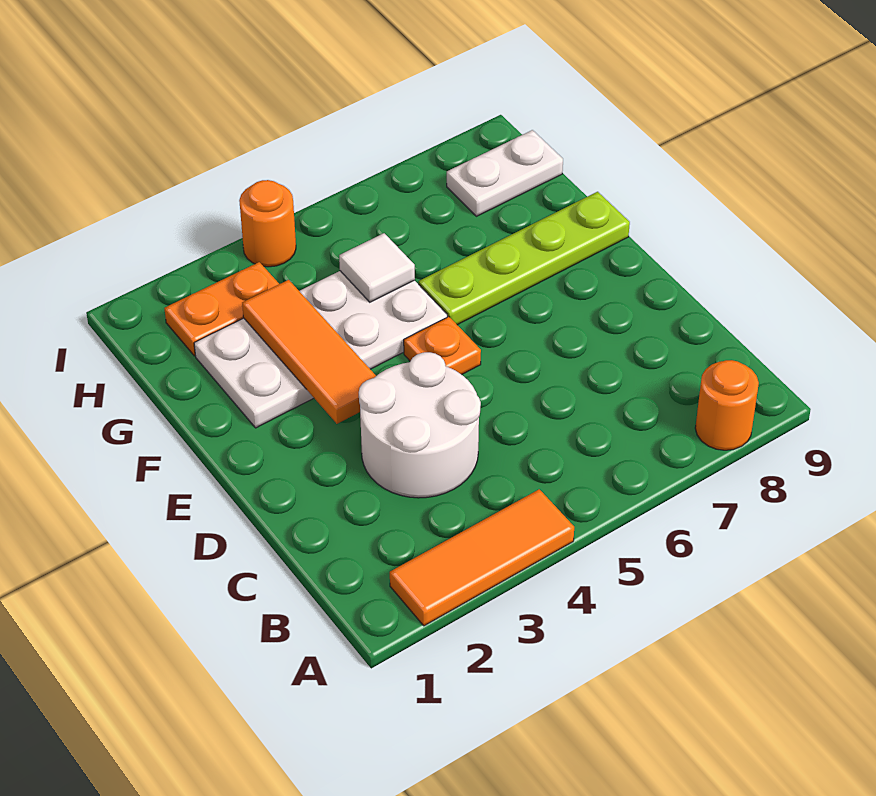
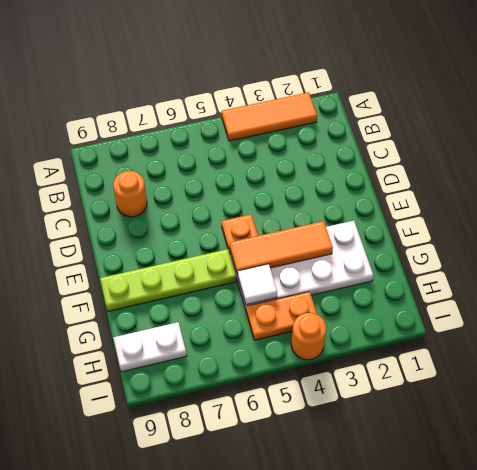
orange round brick A8 level 1 -> orange round brick C8 level 1
white round brick C3:D4 level 1 -> none
orange tile E3:G3 level 2 -> orange tile F3:F5 level 2
orange plate H2:H3 level 1 -> orange plate H4:H5 level 1

